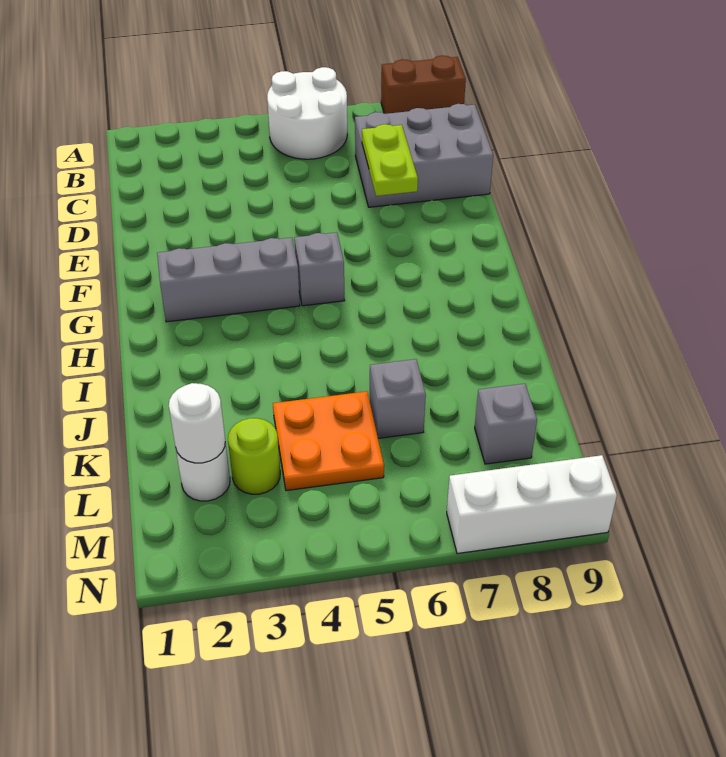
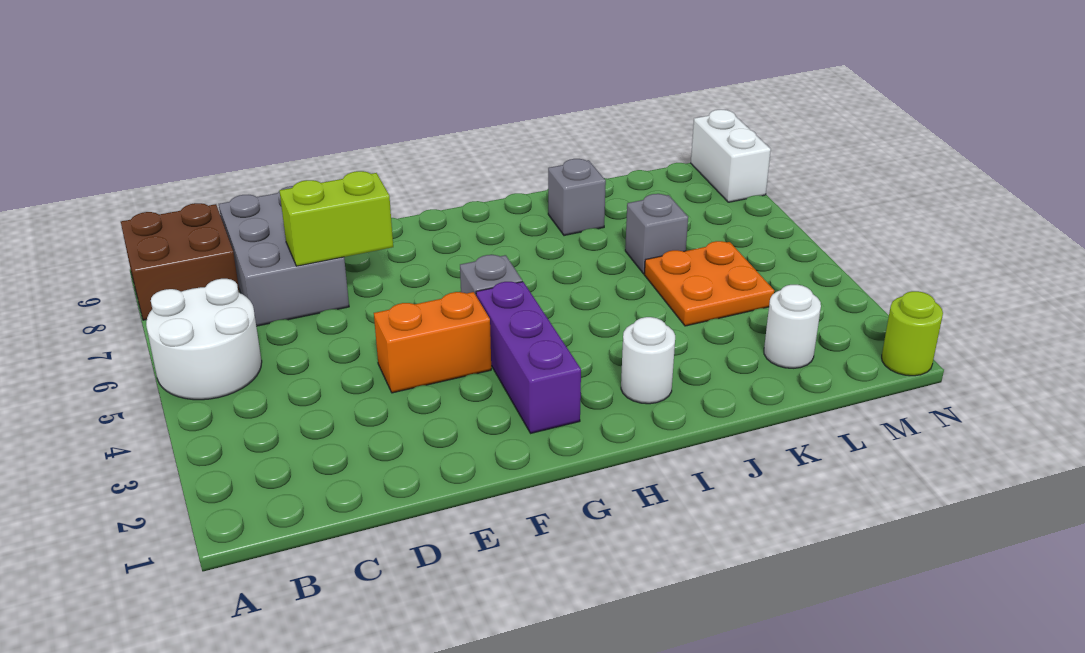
brown brick A8:A9 level 1 -> brown brick A8:B9 level 1
lime plate D7:E7 level 2 -> lime brick D7:E7 level 2
none -> orange brick E4:F4 level 1
grey brick G2:G4 level 1 -> purple brick G2:G4 level 1
white round brick L2 level 2 -> white round brick I2 level 1
lime round brick L3 level 1 -> lime round brick N1 level 1
grey brick L8 level 1 -> grey brick J8 level 1
white brick N7:N9 level 1 -> white brick N8:N9 level 1

